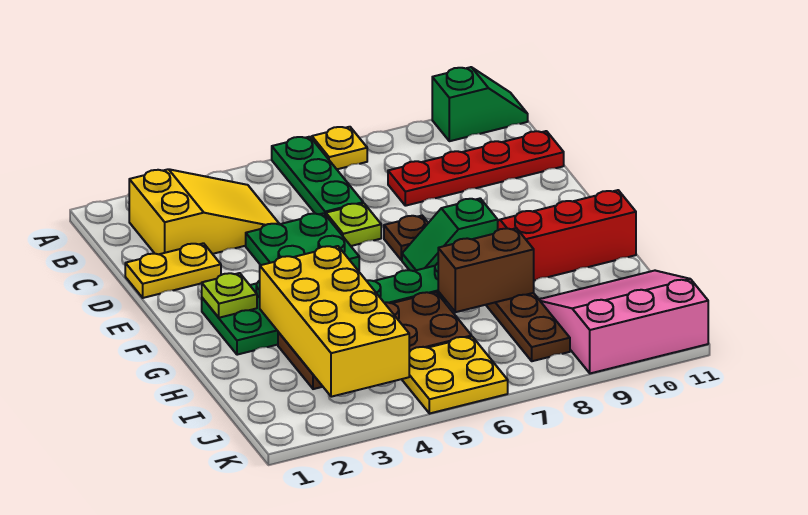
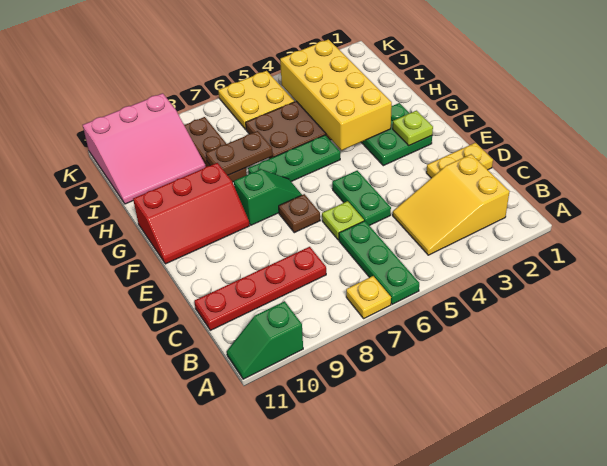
green plate D4:E5 level 1 -> green plate D5:E5 level 1
brown brick H7:H8 level 2 -> brown plate H7:H8 level 2

